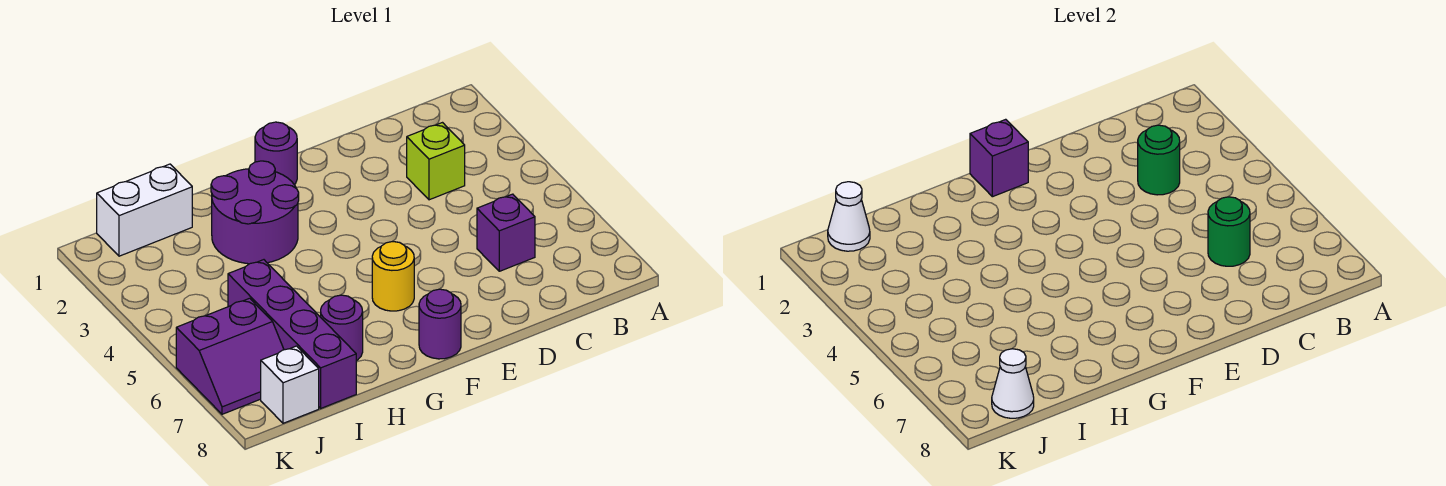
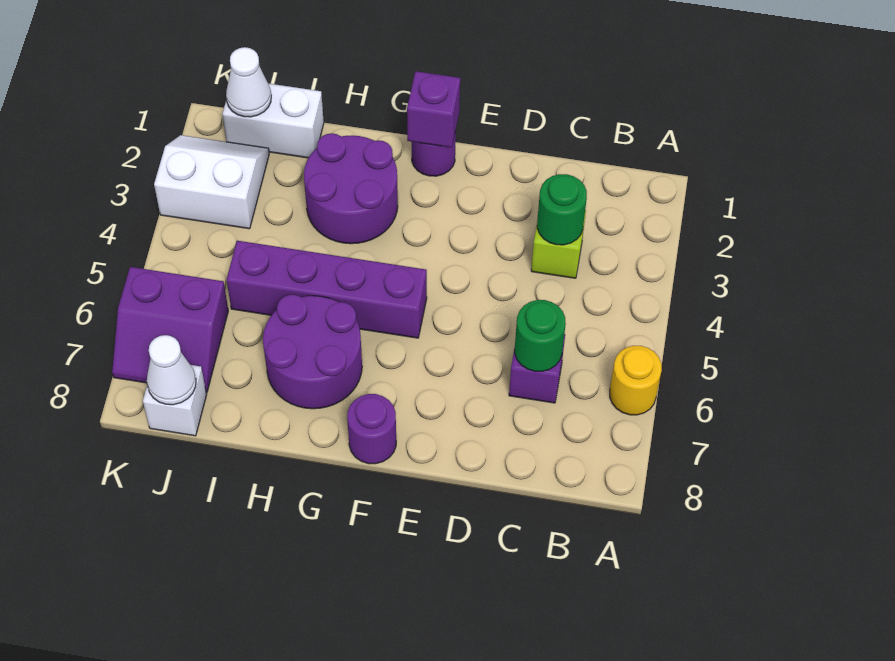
yellow round brick F6 level 1 -> yellow round brick A6 level 1
purple round brick H7 level 1 -> purple round brick G6:H7 level 1
purple brick I5:I8 level 1 -> purple brick F5:I5 level 1
none -> white slope J2:K3 level 1 top 3

